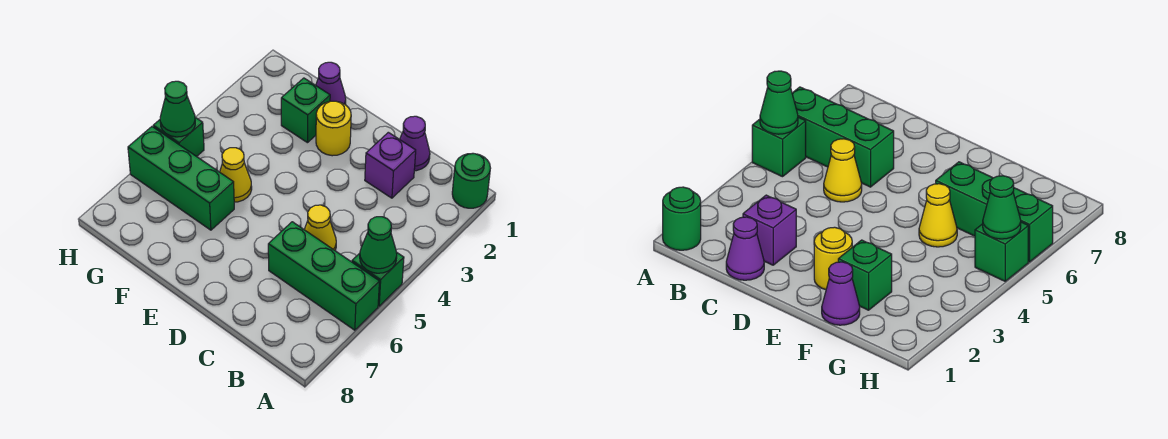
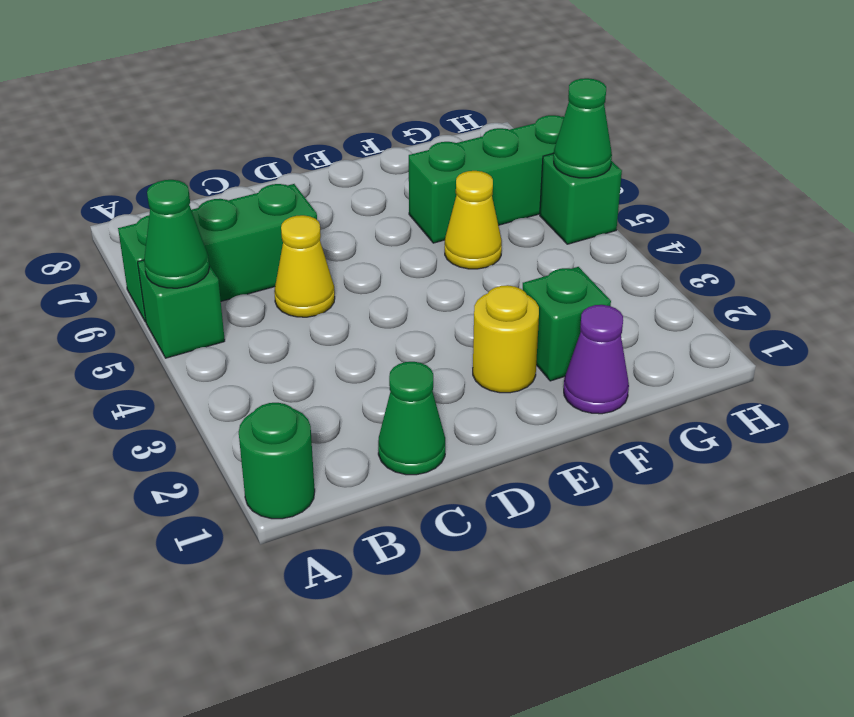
purple cone C1 level 1 -> green cone C1 level 1
purple brick C2 level 1 -> none

